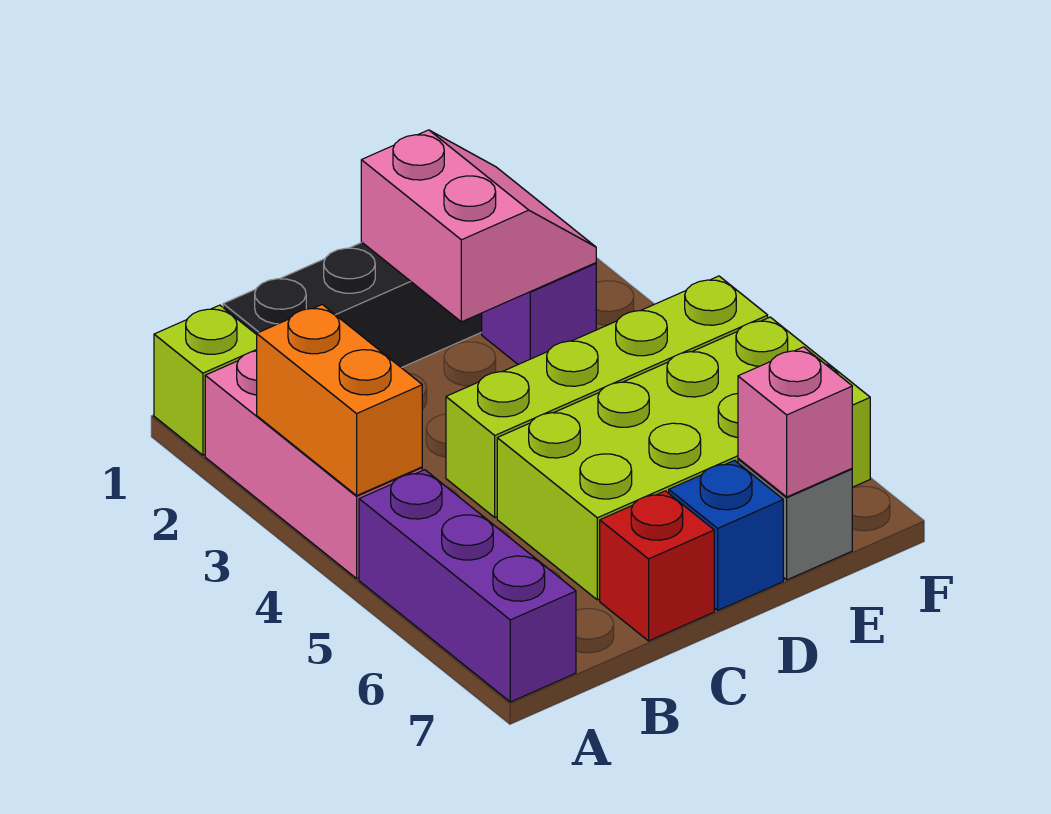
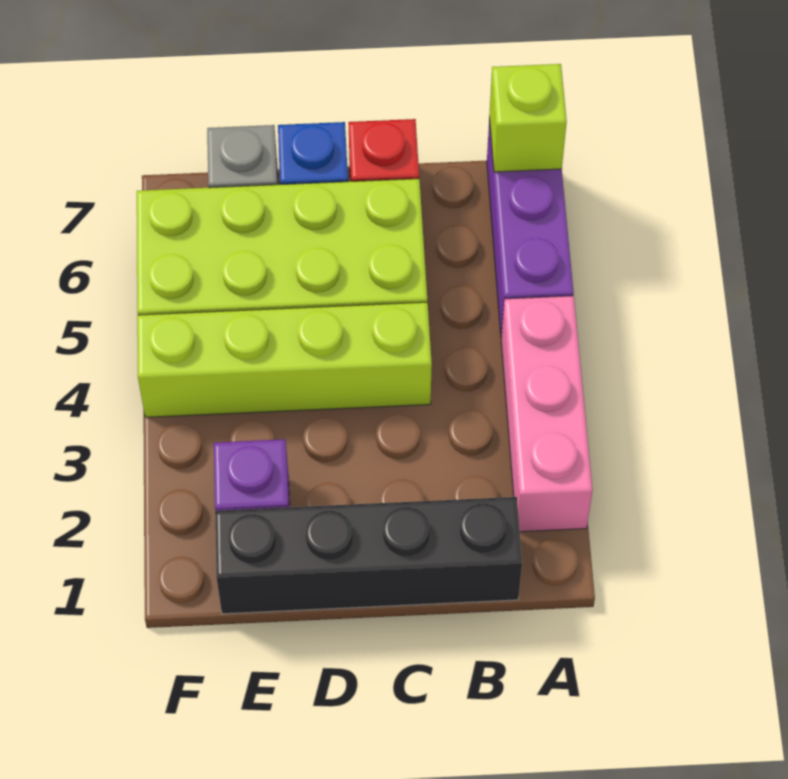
lime brick A1 level 1 -> lime brick A7 level 2
orange brick A3:A4 level 2 -> none
pink slope D1:E2 level 2 top D -> none
pink brick E7 level 2 -> none

